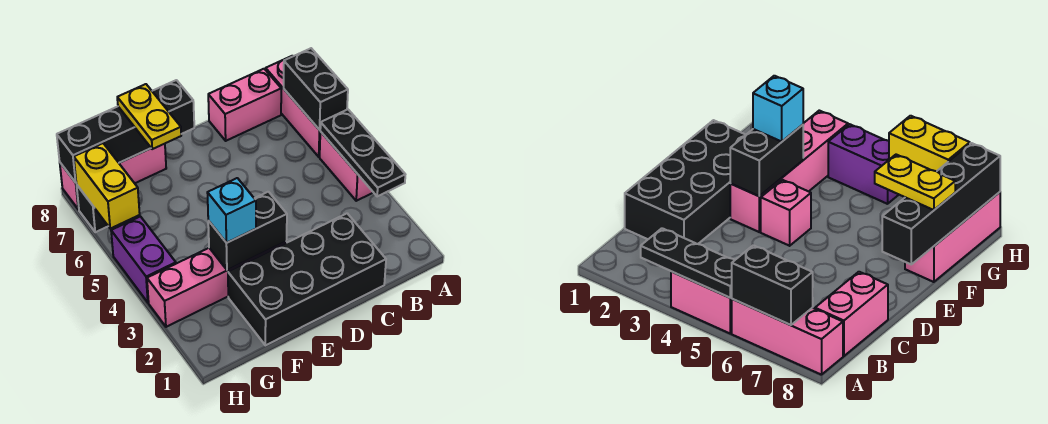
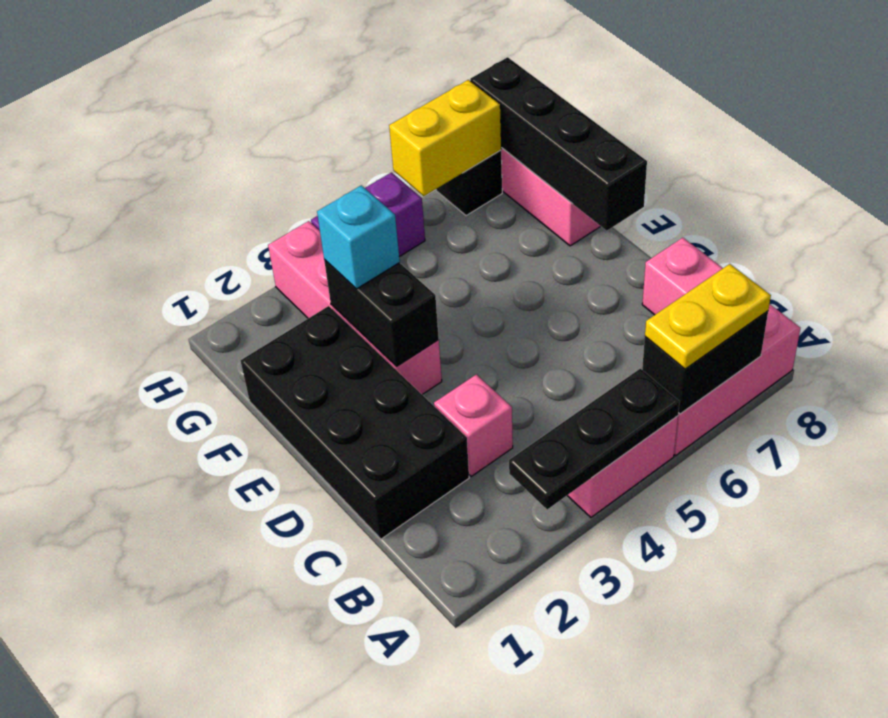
pink brick E4 level 1 -> pink brick C3 level 1
yellow plate F7:F8 level 3 -> yellow plate A6:A7 level 3

